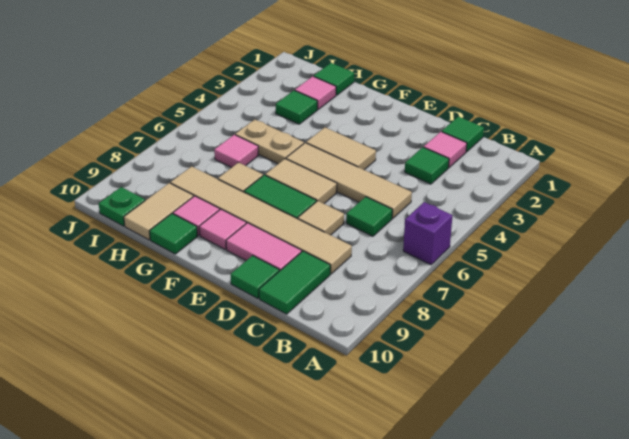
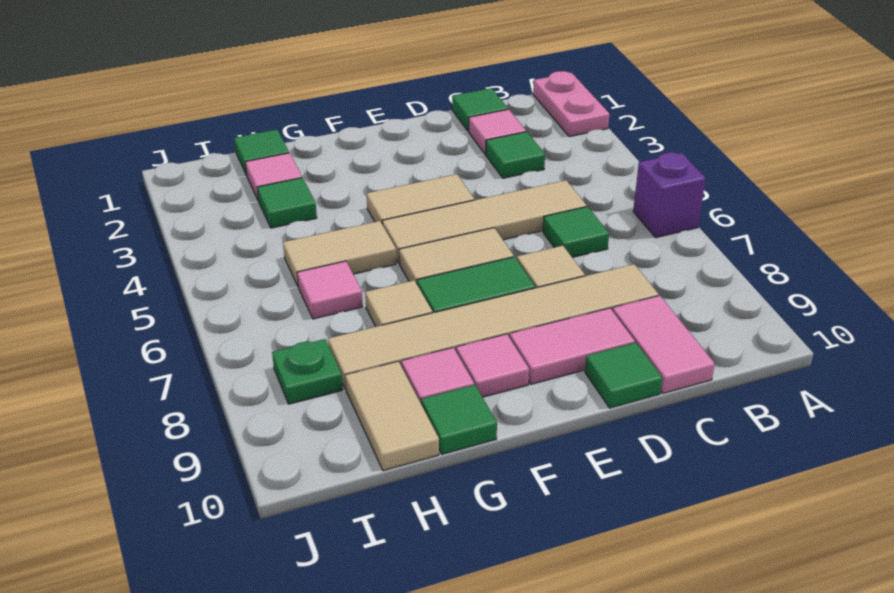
none -> pink plate A1:A2 level 1
green tile C9:C10 level 1 -> pink tile C9:C10 level 1
tan plate G5:H5 level 1 -> tan tile G5:H5 level 1
green plate I10 level 1 -> green plate I8 level 1

